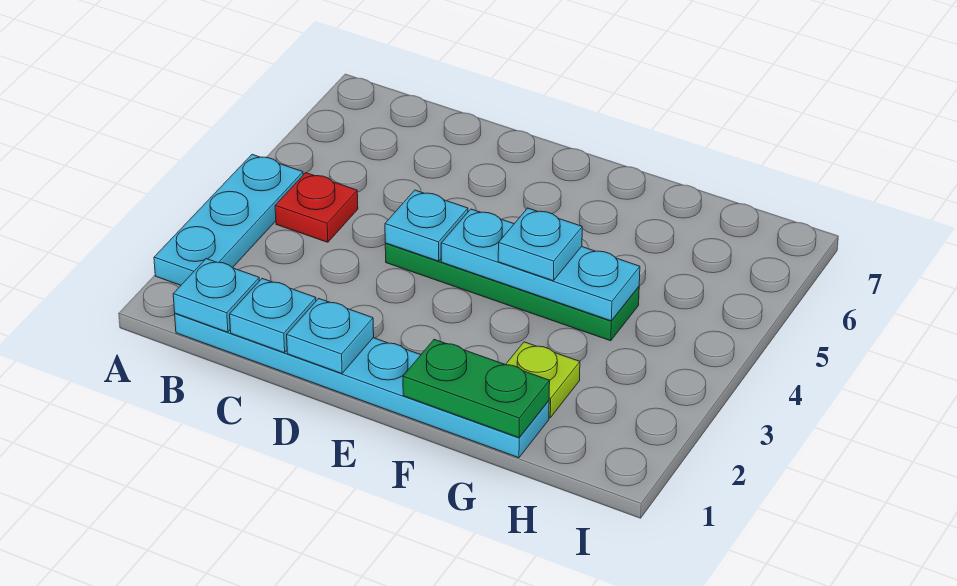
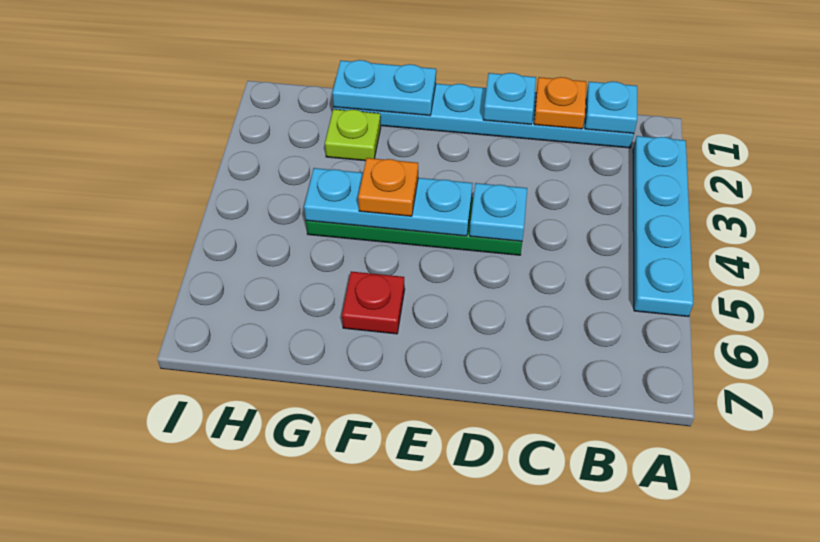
cyan plate A2:A4 level 1 -> cyan plate A2:A5 level 1
red plate B4 level 1 -> red plate F6 level 1
cyan plate C1 level 2 -> orange plate C1 level 2
green plate F1:G1 level 2 -> cyan plate F1:G1 level 2
cyan plate F4 level 3 -> orange plate F4 level 3

